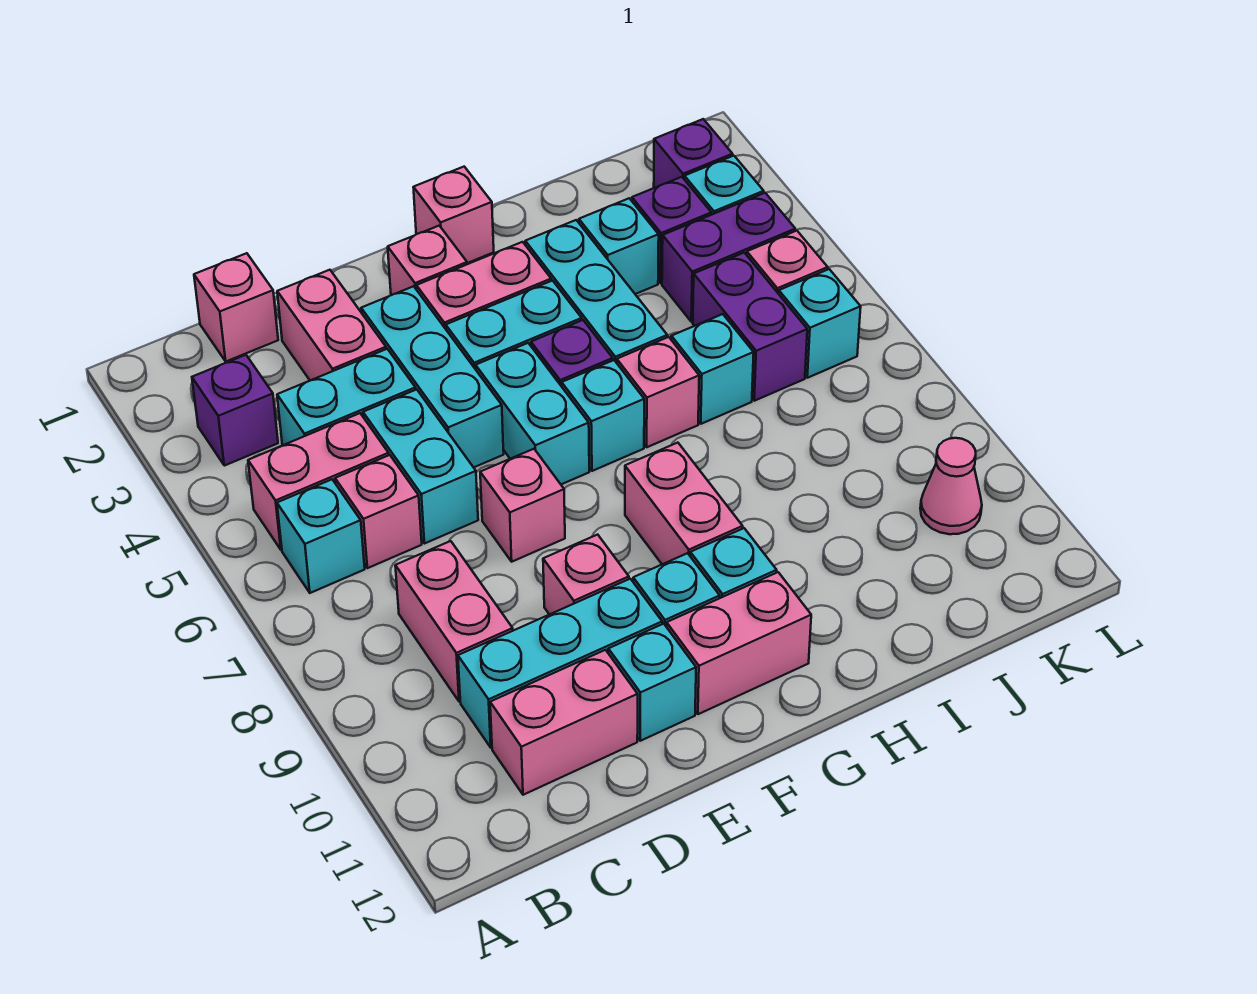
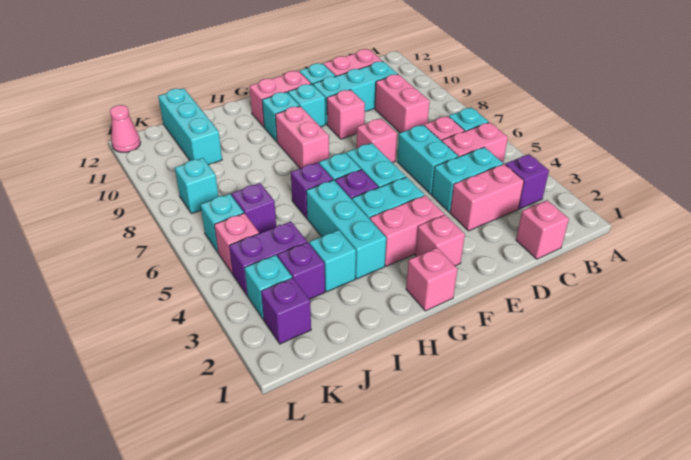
pink brick D2:D3 level 1 -> pink brick C3:D3 level 1
cyan brick E3:E5 level 1 -> cyan brick J10:J12 level 1
pink brick H6 level 1 -> purple brick H6 level 1
cyan brick I6 level 1 -> cyan brick K8 level 1
purple brick J5:J6 level 1 -> purple brick J6 level 1
pink cone K10 level 1 -> pink cone L12 level 1

